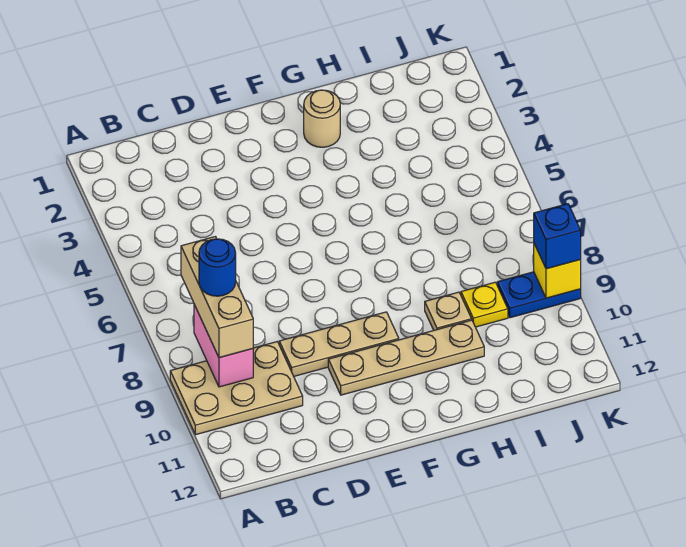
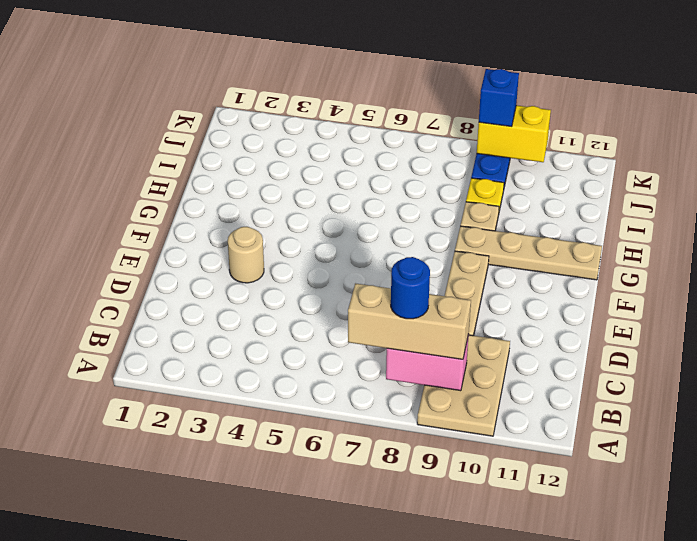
tan plate E10:H10 level 1 -> tan plate G9:G12 level 1
tan round brick G2 level 1 -> tan round brick E3 level 1
yellow brick K9 level 2 -> yellow brick K9:K10 level 2

